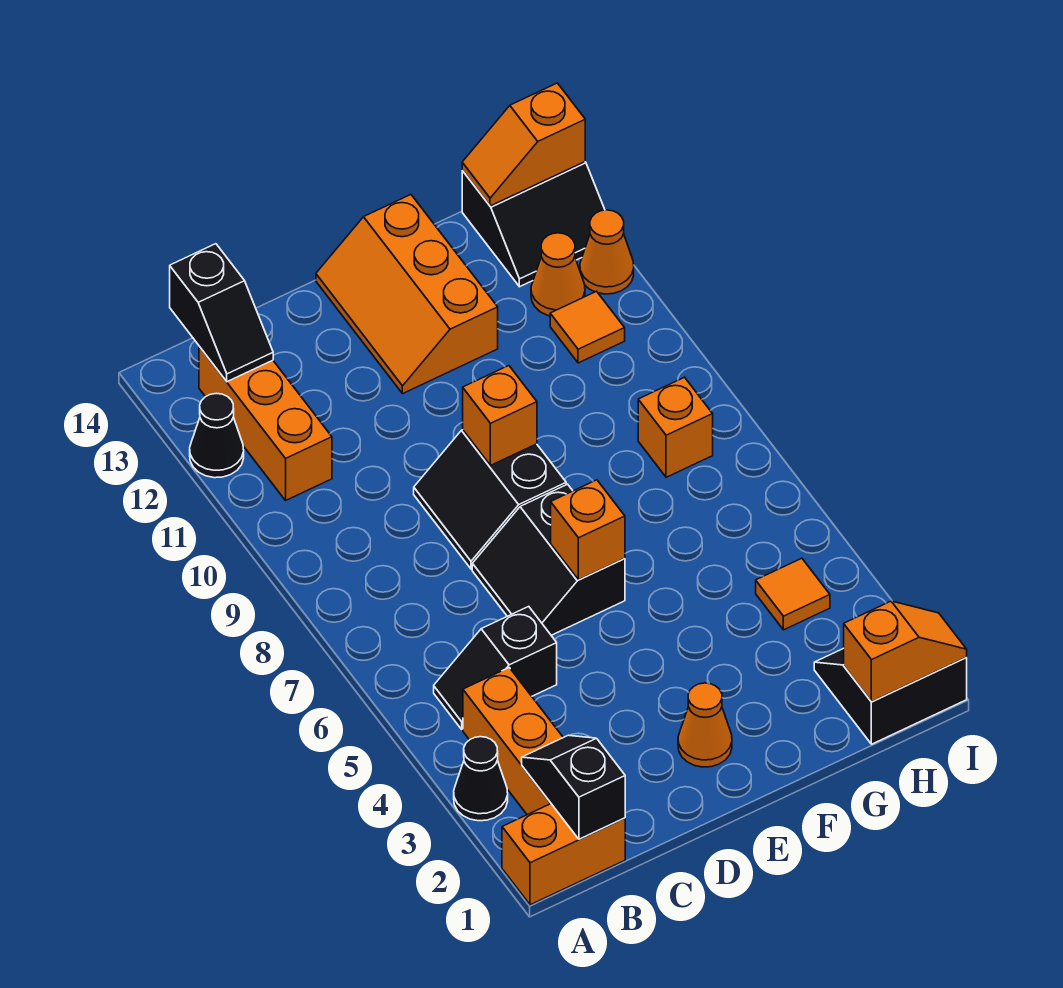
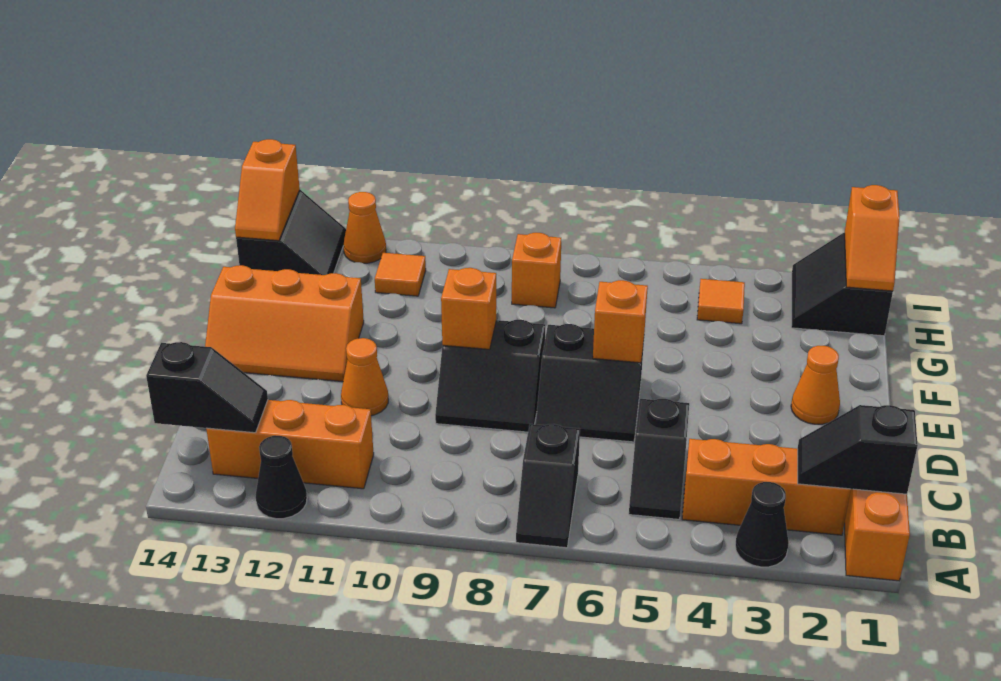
none -> black slope A7:B7 level 1 top B
orange slope H1:I1 level 2 top H -> orange slope H1:I1 level 2 top I
orange cone H12 level 1 -> orange cone D11 level 1

